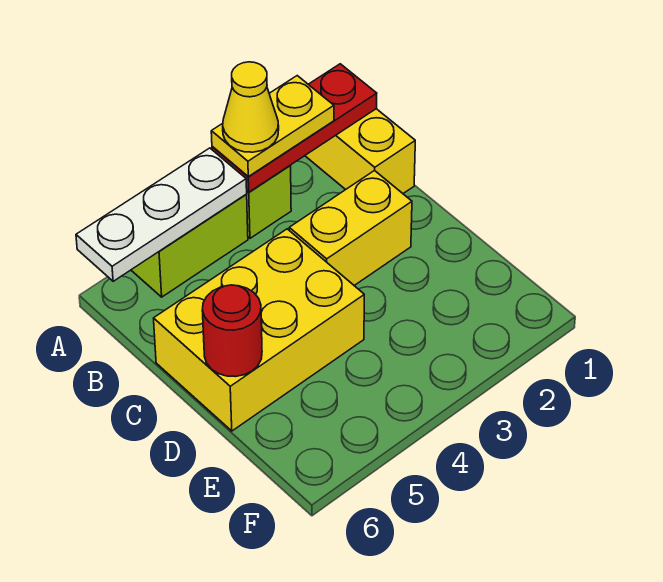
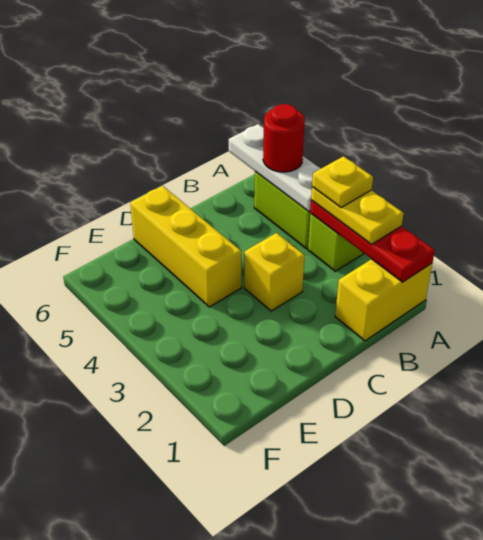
yellow cone A3 level 4 -> yellow plate A3 level 4
yellow brick C2:C3 level 1 -> yellow brick C3 level 1
yellow brick C4:D6 level 1 -> yellow brick D4:D6 level 1
red round brick D6 level 2 -> red round brick A5 level 3

